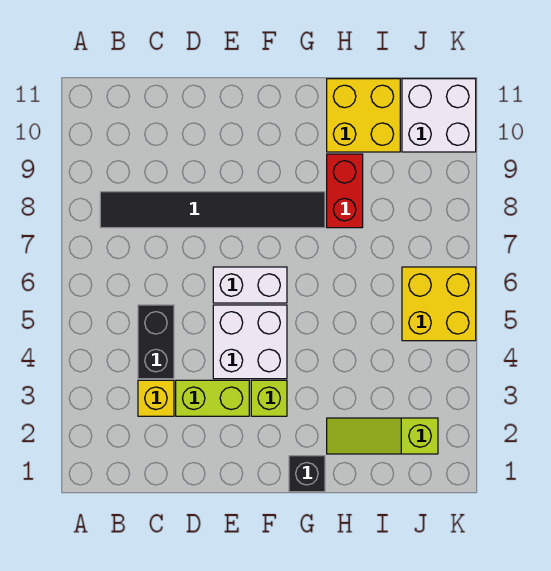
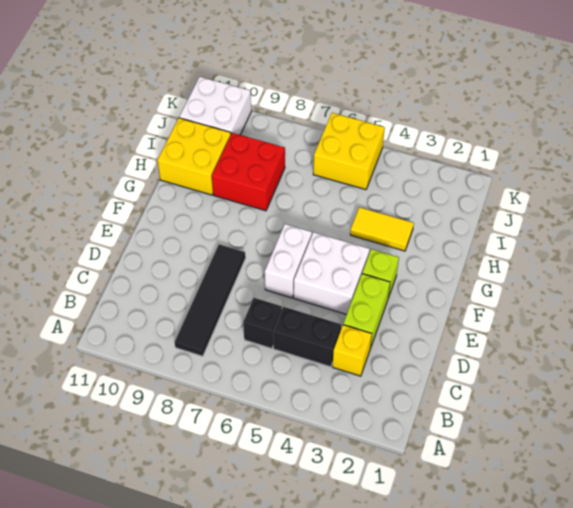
black tile B8:G8 level 1 -> black tile B8:E8 level 1
black brick G1 level 1 -> black brick C6 level 1
lime slope H2:J2 level 1 top J -> none
none -> yellow tile H3:H4 level 1
red brick H8:H9 level 1 -> red brick H8:I9 level 1

